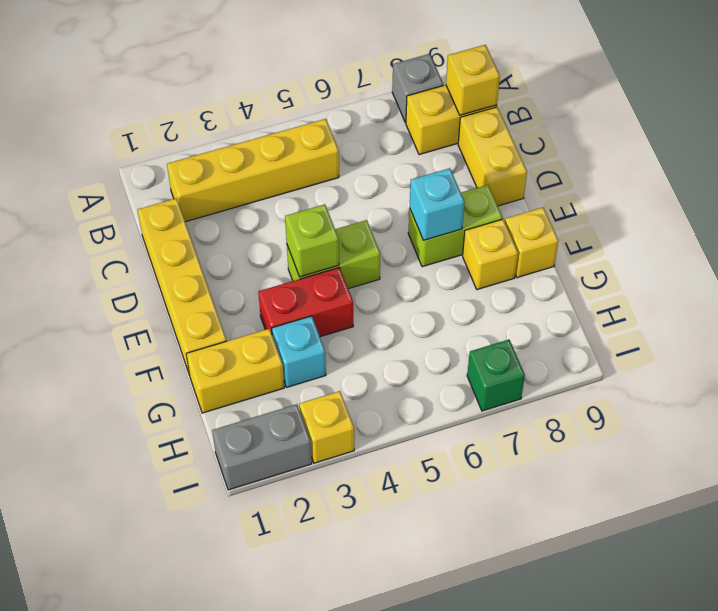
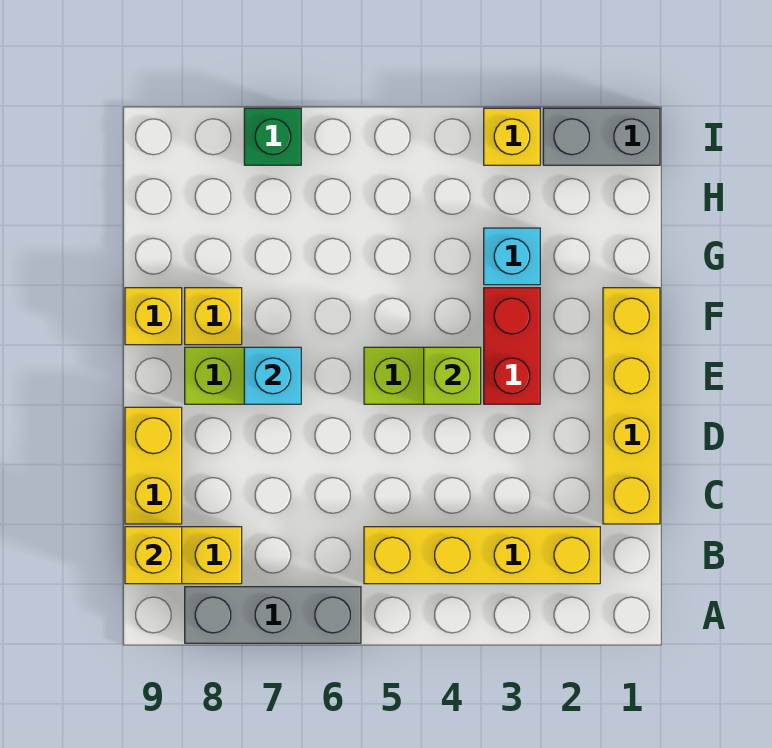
grey brick A8 level 1 -> grey brick A6:A8 level 1
red brick F3:F4 level 1 -> red brick E3:F3 level 1
yellow brick G1:G2 level 1 -> none

